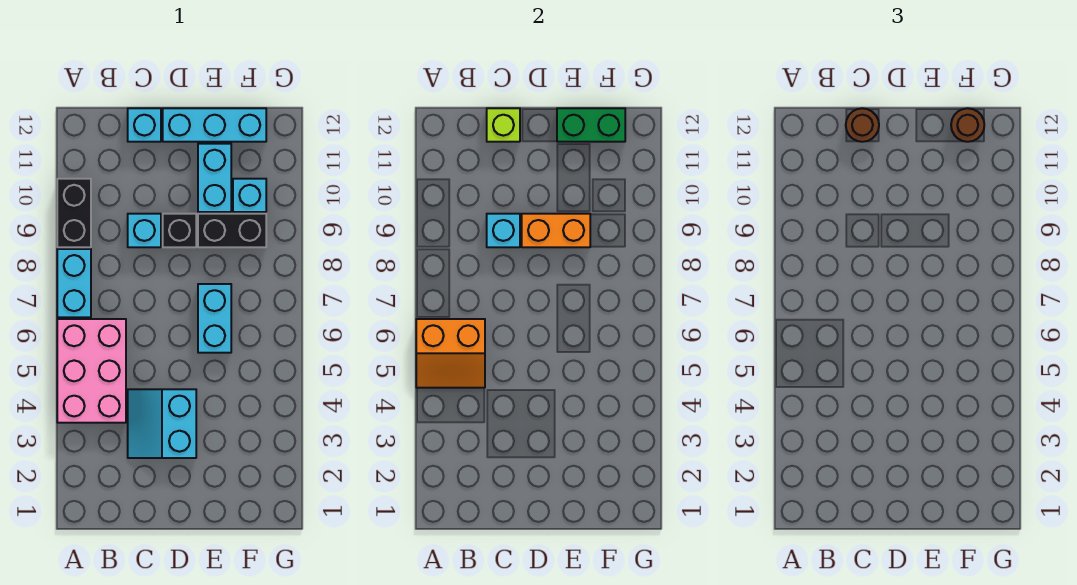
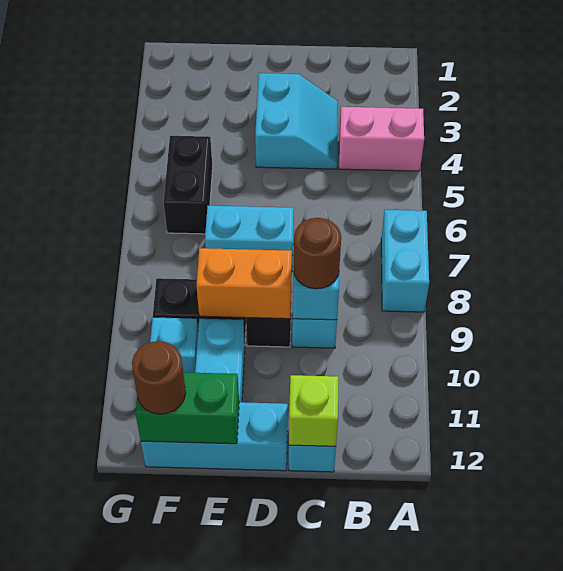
pink brick A4:B6 level 1 -> pink brick A4:B4 level 1
orange slope A5:B6 level 2 top 6 -> none
black brick A9:A10 level 1 -> black brick F5:F6 level 1
brown round brick C12 level 3 -> brown round brick C9 level 3
cyan brick E6:E7 level 1 -> cyan brick D7:E7 level 1

